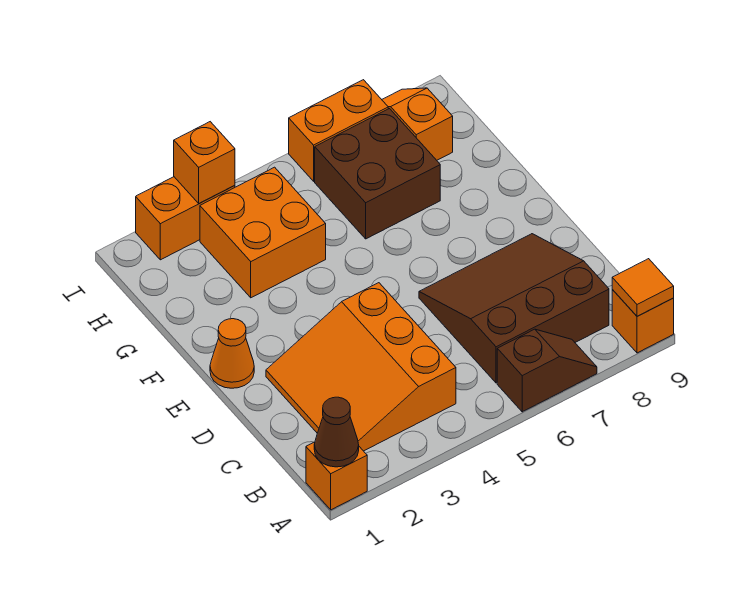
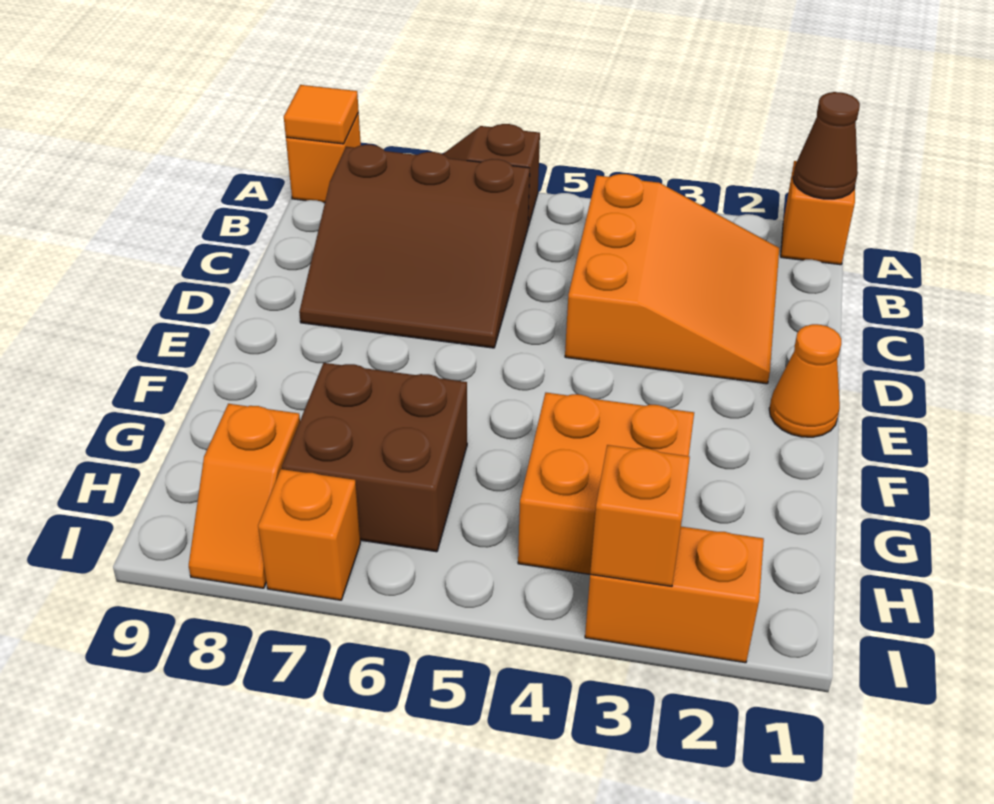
orange brick I6:I7 level 1 -> orange brick I7 level 1

